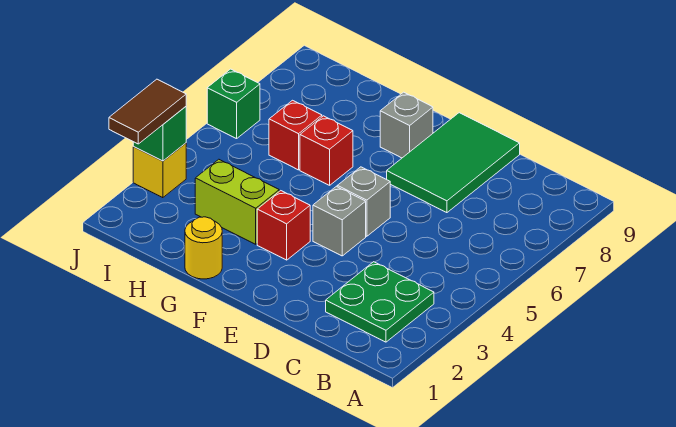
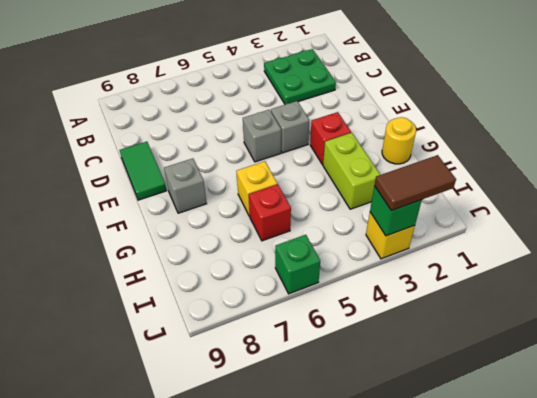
green tile D7:E9 level 1 -> green tile D9:E9 level 1
red brick G6 level 1 -> yellow brick G6 level 1

